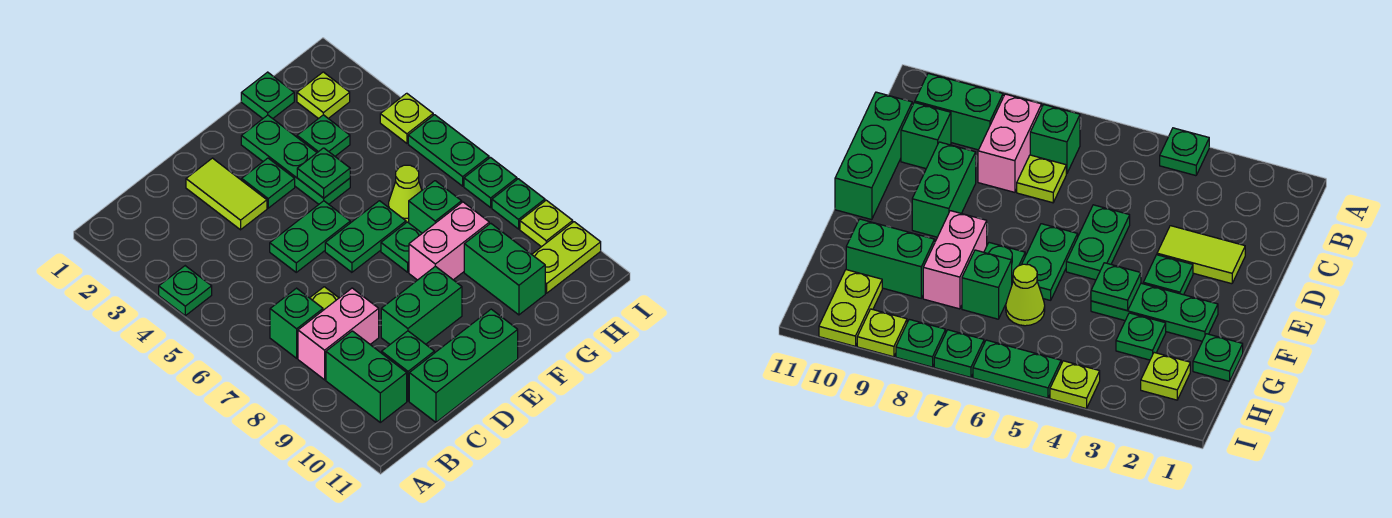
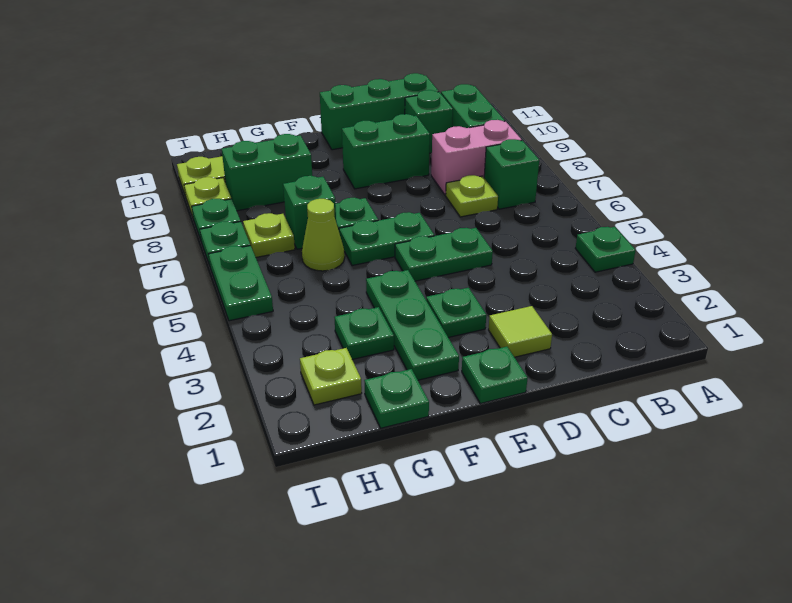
lime tile D2:D3 level 1 -> lime tile D2 level 1
green plate F4 level 2 -> green plate E1 level 1
pink brick F8:G8 level 1 -> none
green brick G9:G10 level 1 -> green brick G9:H9 level 1
lime plate I4 level 1 -> lime plate H7 level 1

